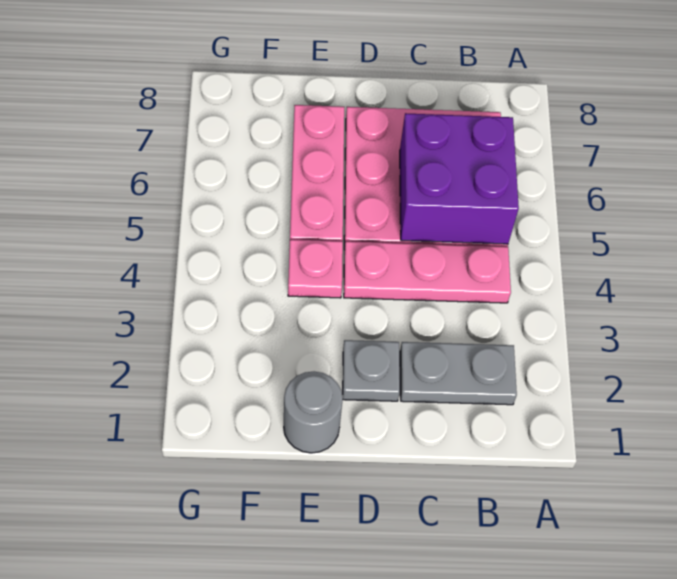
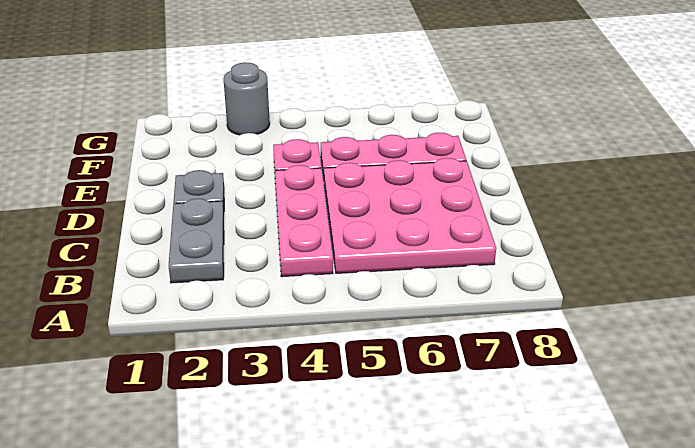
purple brick B5:C6 level 2 -> none
grey round brick E1 level 1 -> grey round brick G3 level 1

